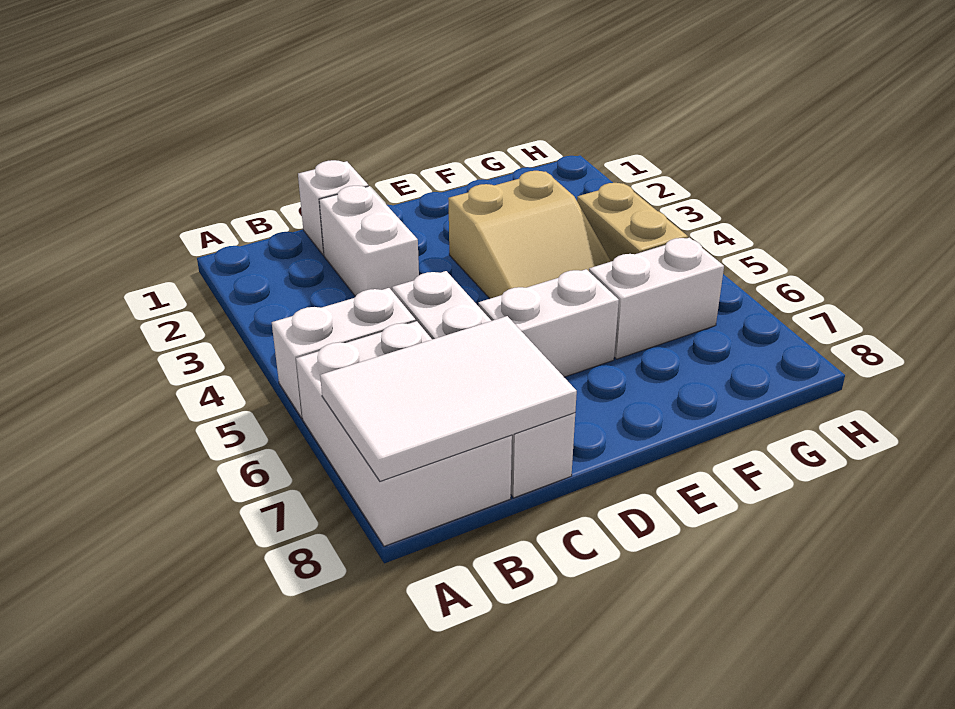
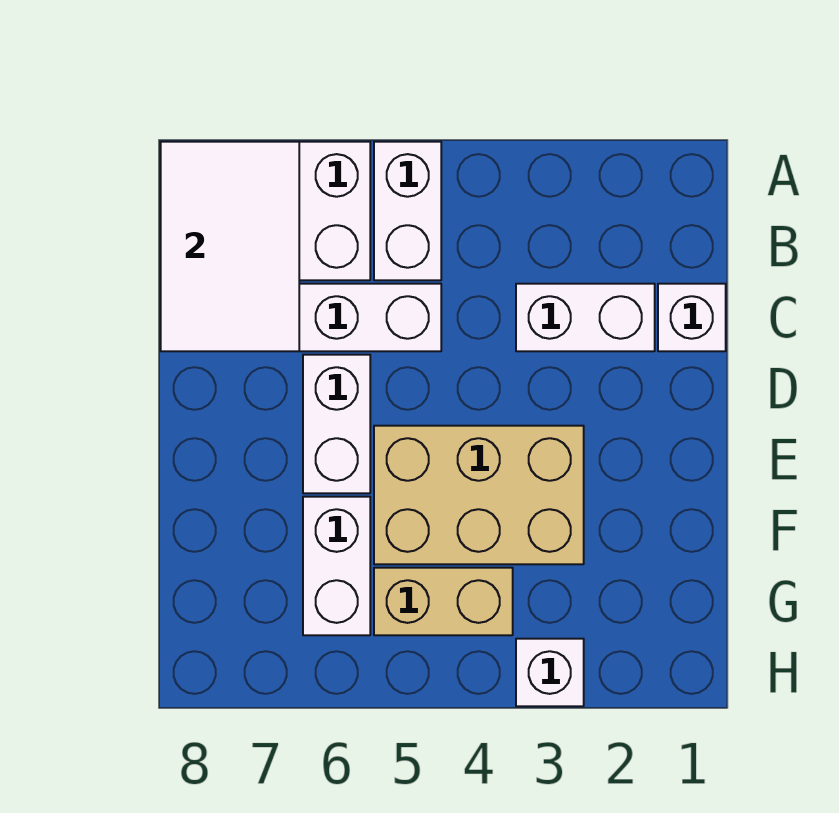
tan slope E3:F5 level 1 top 3 -> tan brick E3:F5 level 1
none -> white brick H3 level 1

